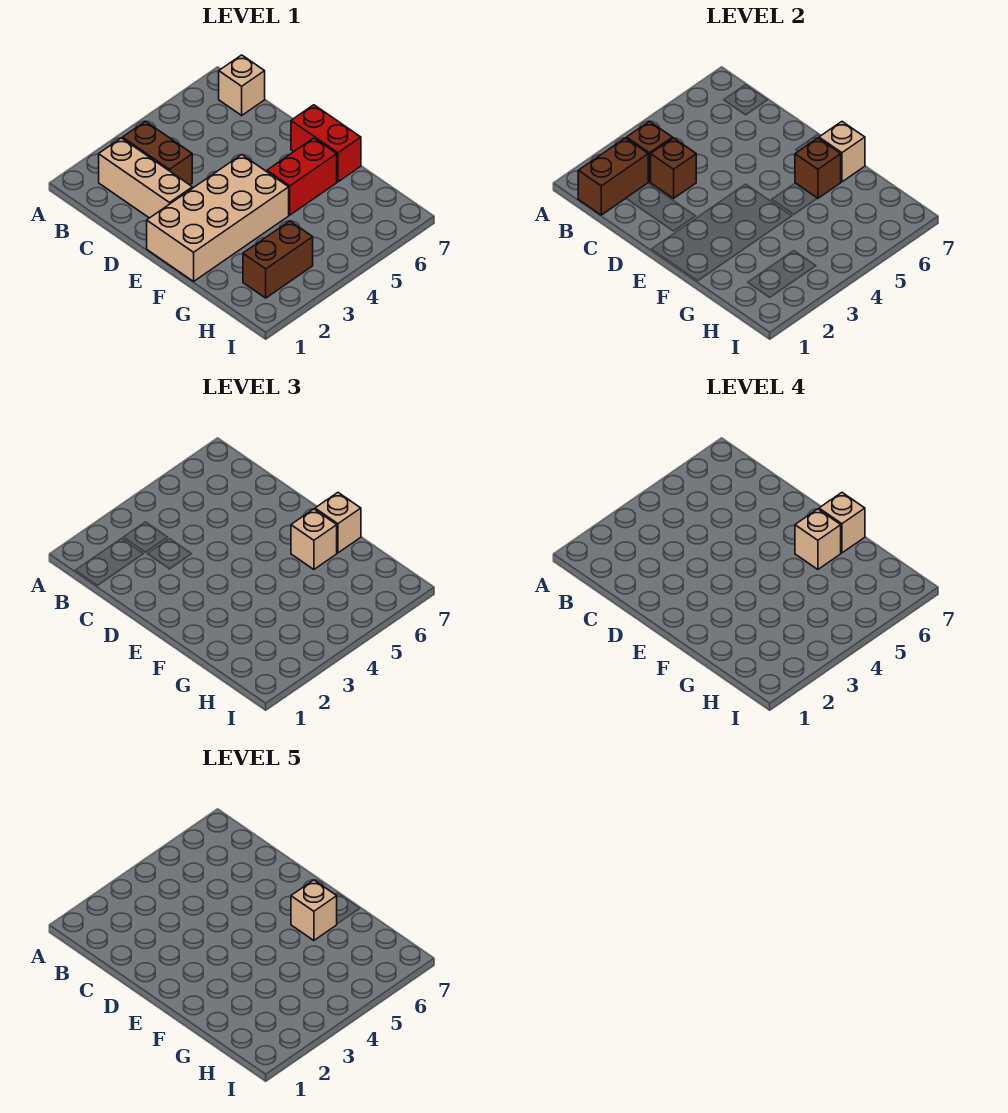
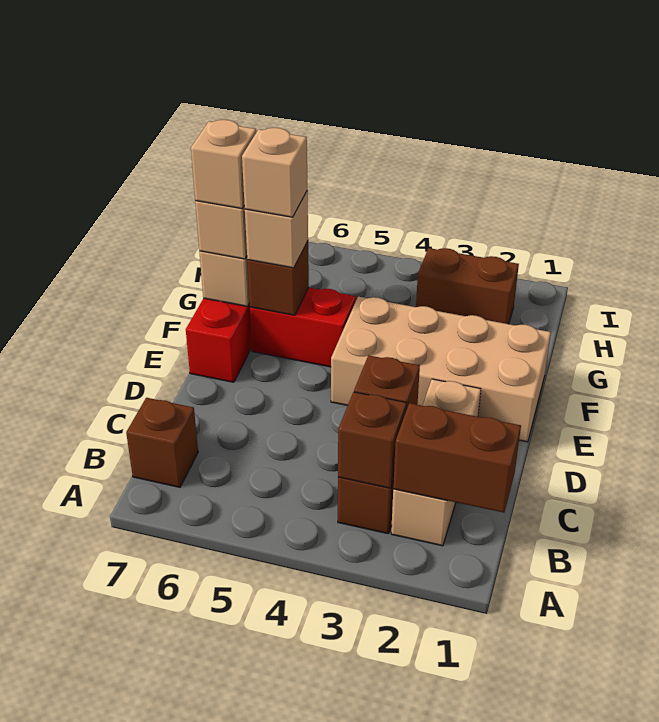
tan brick B7 level 1 -> brown brick B7 level 1
tan brick F6 level 5 -> none

